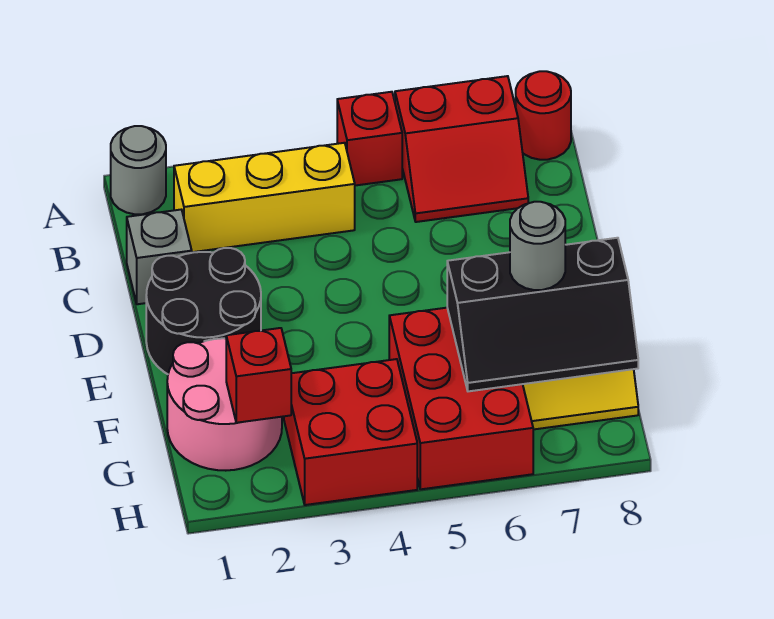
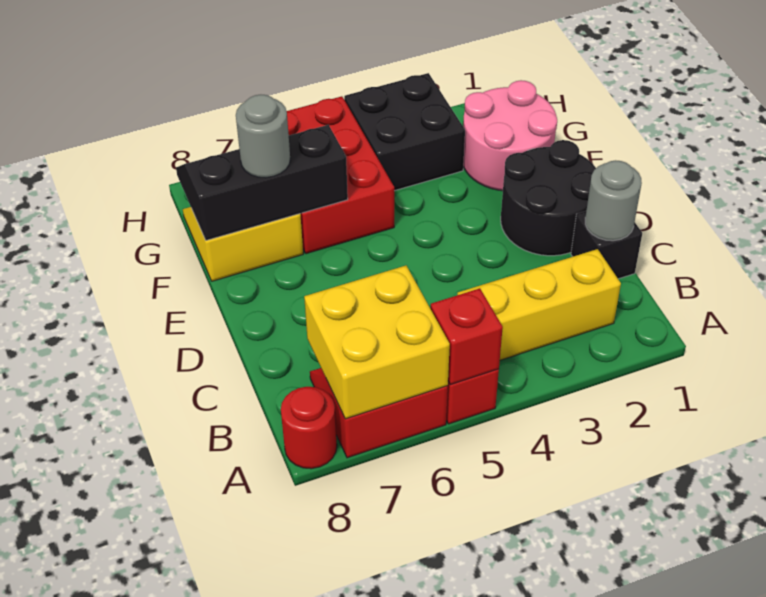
grey round brick A1 level 1 -> grey round brick C1 level 2
none -> yellow brick A6:B7 level 2
grey brick C1 level 1 -> black brick C1 level 1
red brick G2 level 2 -> red brick A5 level 2
red brick G3:H4 level 1 -> black brick G3:H4 level 1

